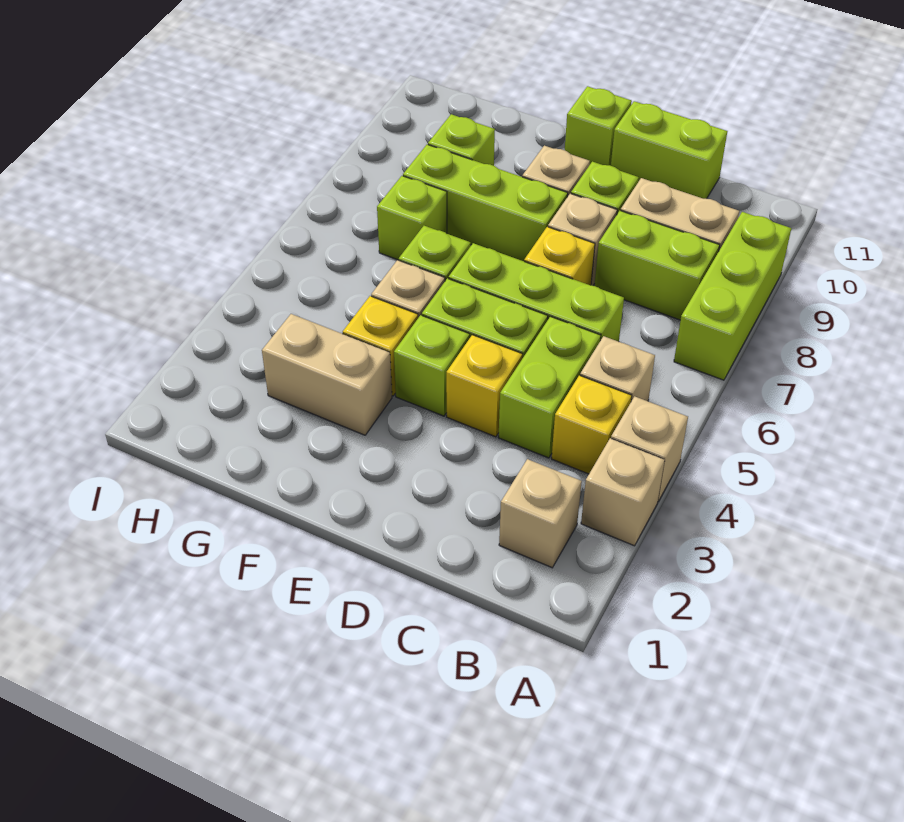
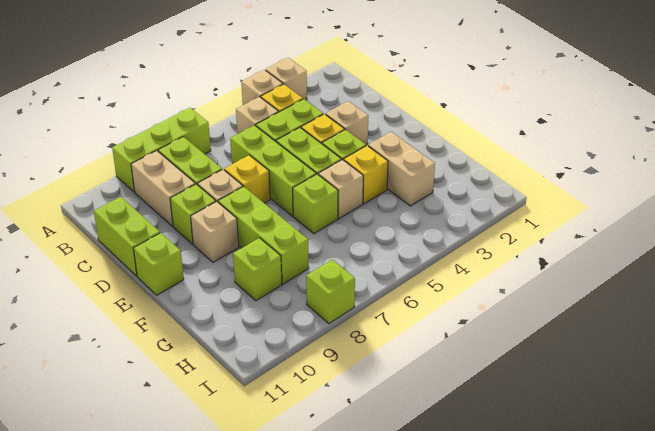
tan brick B2 level 1 -> tan brick D3 level 1
lime brick G7 level 1 -> lime brick I8 level 1

